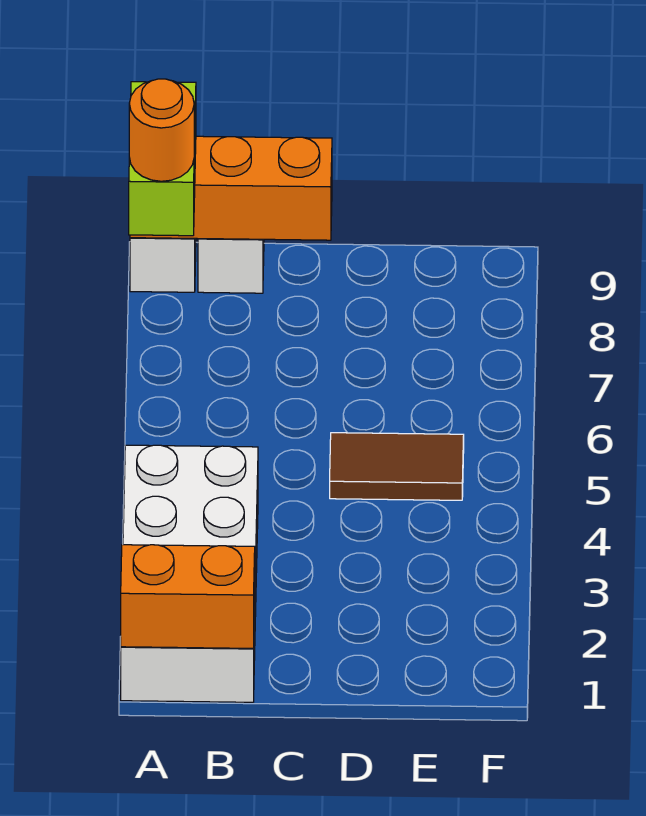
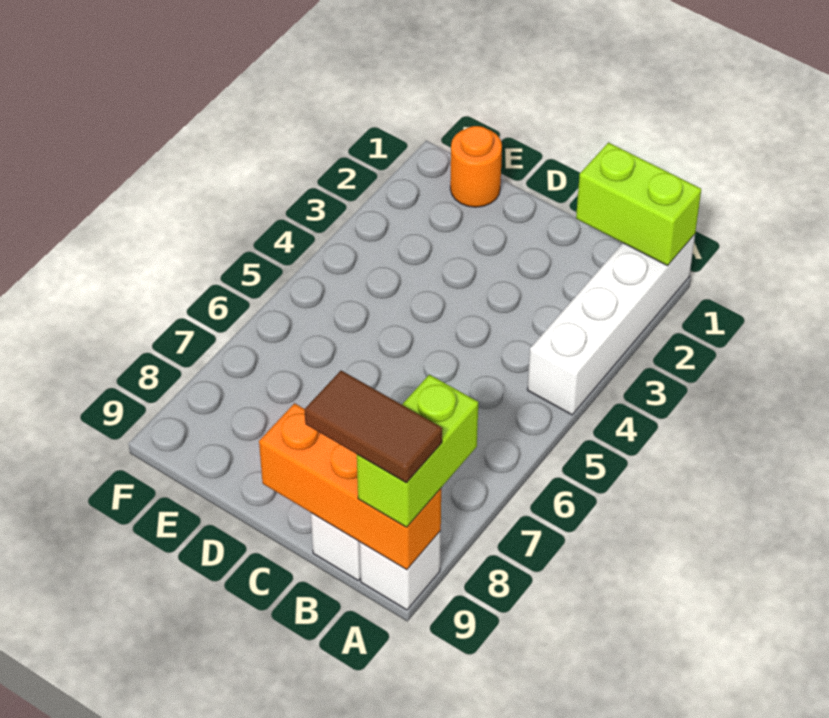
white brick A1:B4 level 1 -> white brick A1:A4 level 1
orange brick A1:B1 level 2 -> lime brick A1:B1 level 2
orange round brick A8 level 4 -> orange round brick E1 level 1
brown tile D5:E5 level 1 -> brown tile A9:B9 level 4

